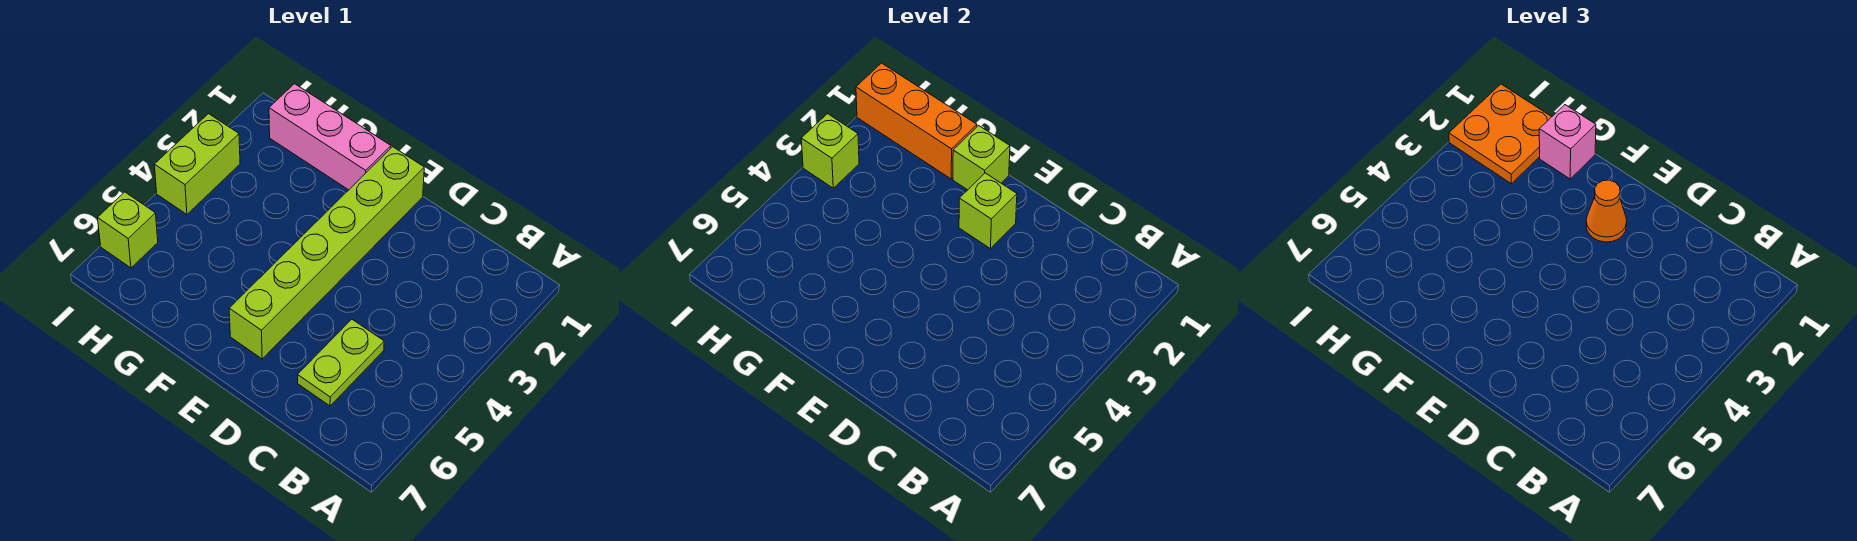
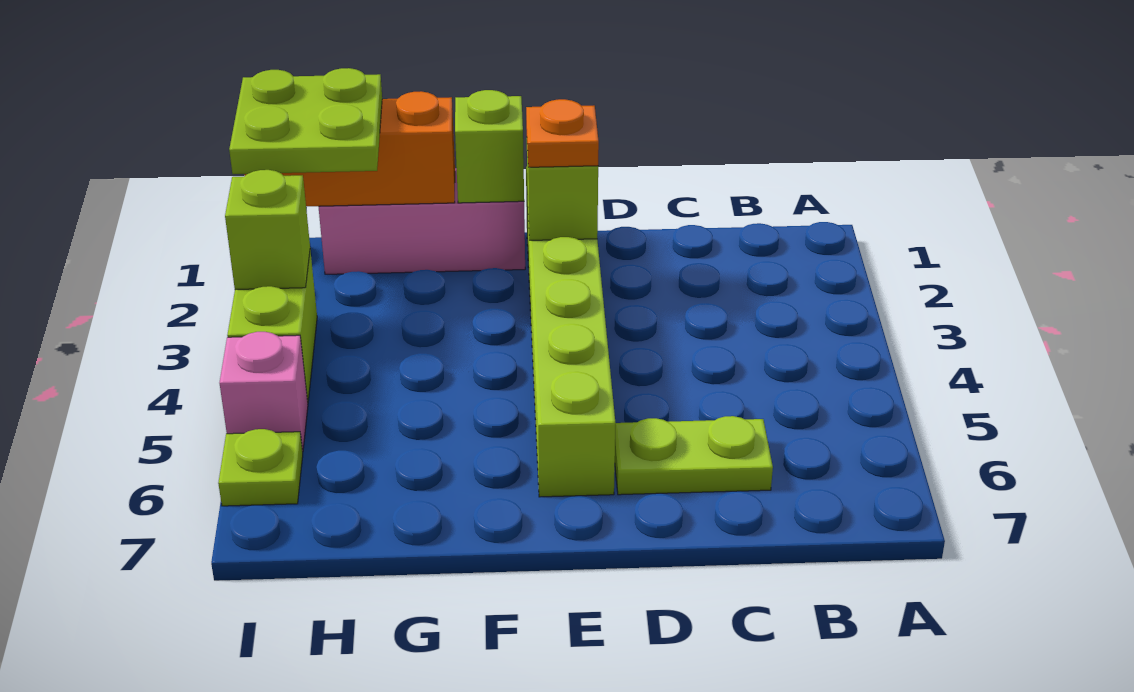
lime plate C5:C6 level 1 -> lime plate C6:D6 level 1
orange cone E2 level 3 -> orange plate E2 level 3
pink brick G1 level 3 -> pink brick I5 level 1
orange plate H1:I2 level 3 -> lime plate H1:I2 level 3
lime brick I6 level 1 -> lime plate I6 level 1

